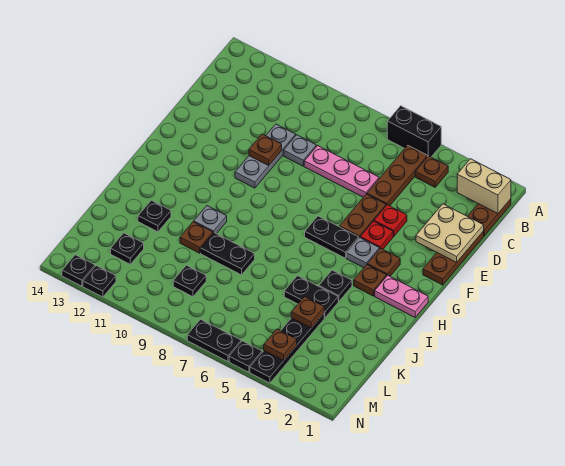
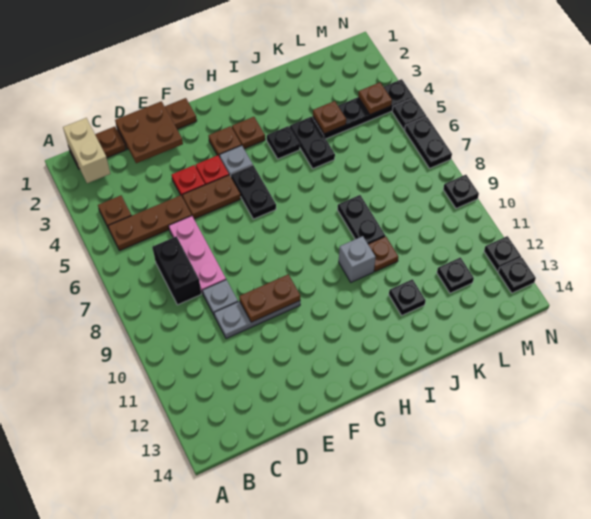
black brick A5:A6 level 1 -> black brick C7:C8 level 1
tan plate D1:E2 level 2 -> brown plate D1:E2 level 2
brown plate E10 level 2 -> brown plate E10:F10 level 2
pink plate H1:H2 level 1 -> none
grey plate I10 level 1 -> grey brick I10 level 1
black plate L9 level 1 -> black plate N9 level 1

